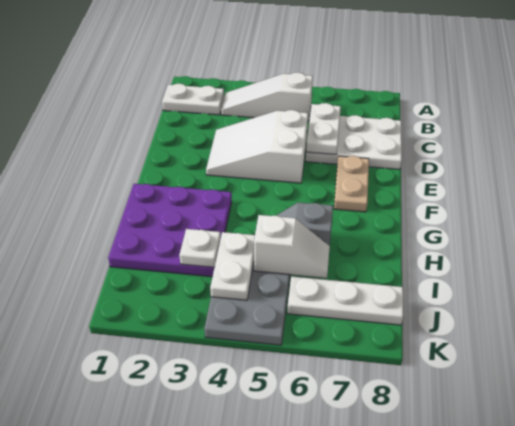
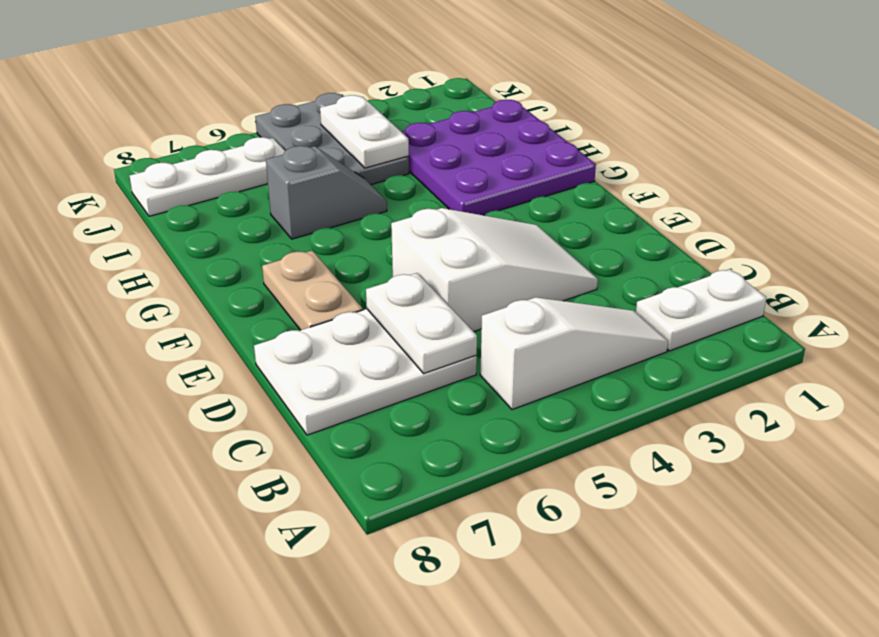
white plate I3 level 2 -> none
white slope I5:I6 level 2 top 5 -> none

